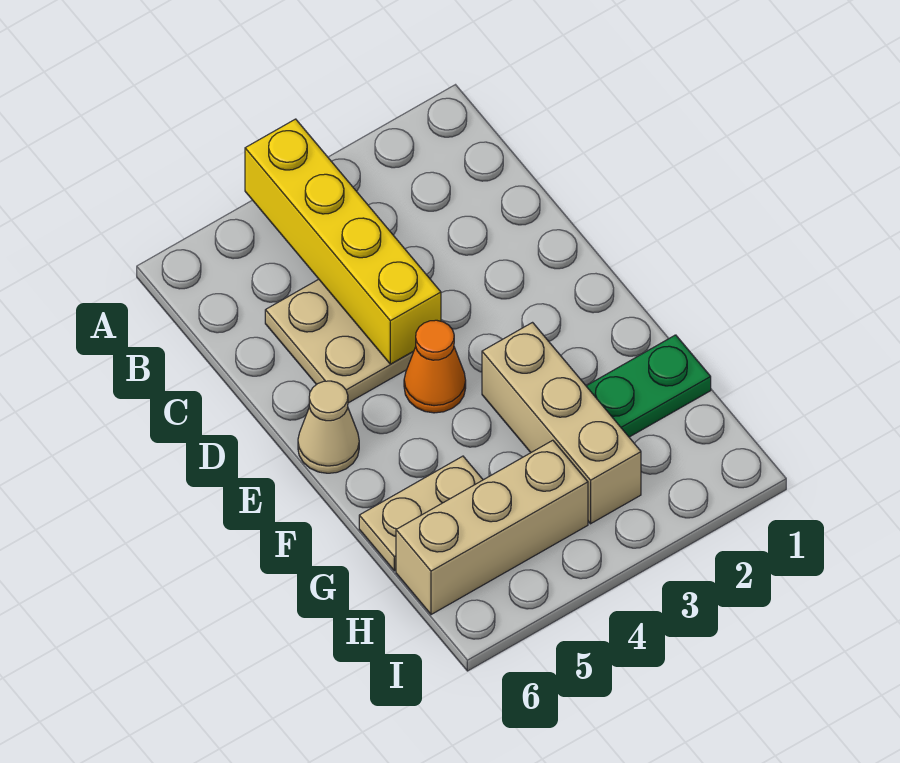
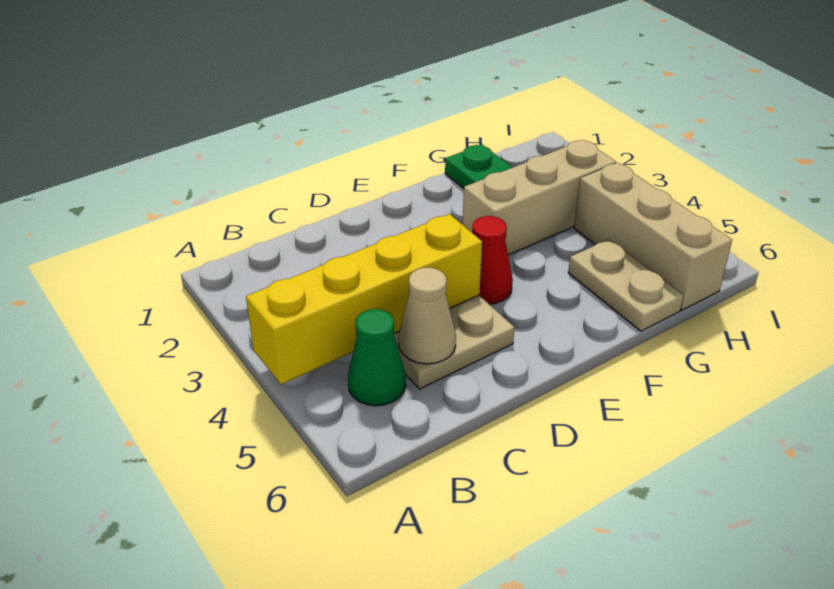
none -> green cone B5 level 1
orange cone E4 level 1 -> red cone E4 level 1
tan cone E6 level 1 -> tan cone C5 level 2

